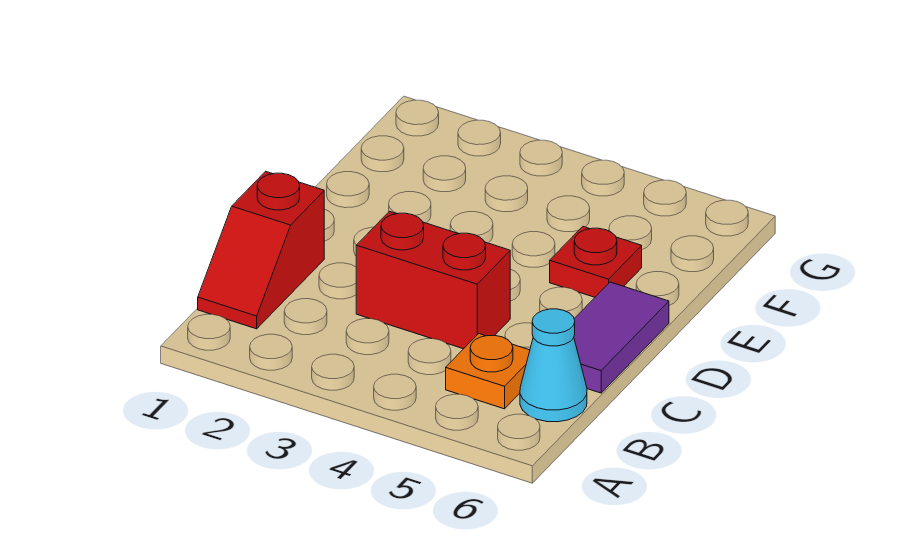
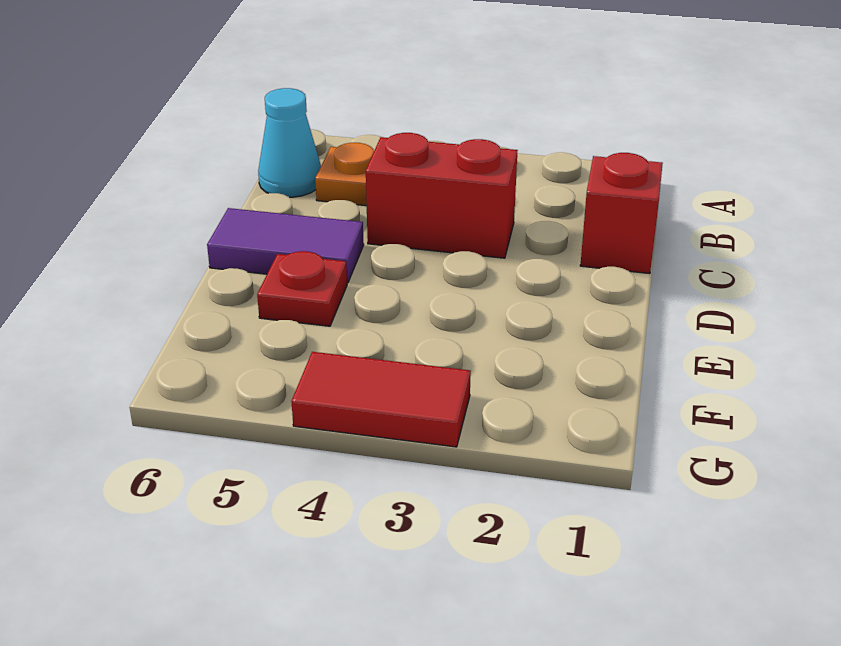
purple tile C6:D6 level 1 -> purple tile D5:D6 level 1
none -> red tile G3:G4 level 1

